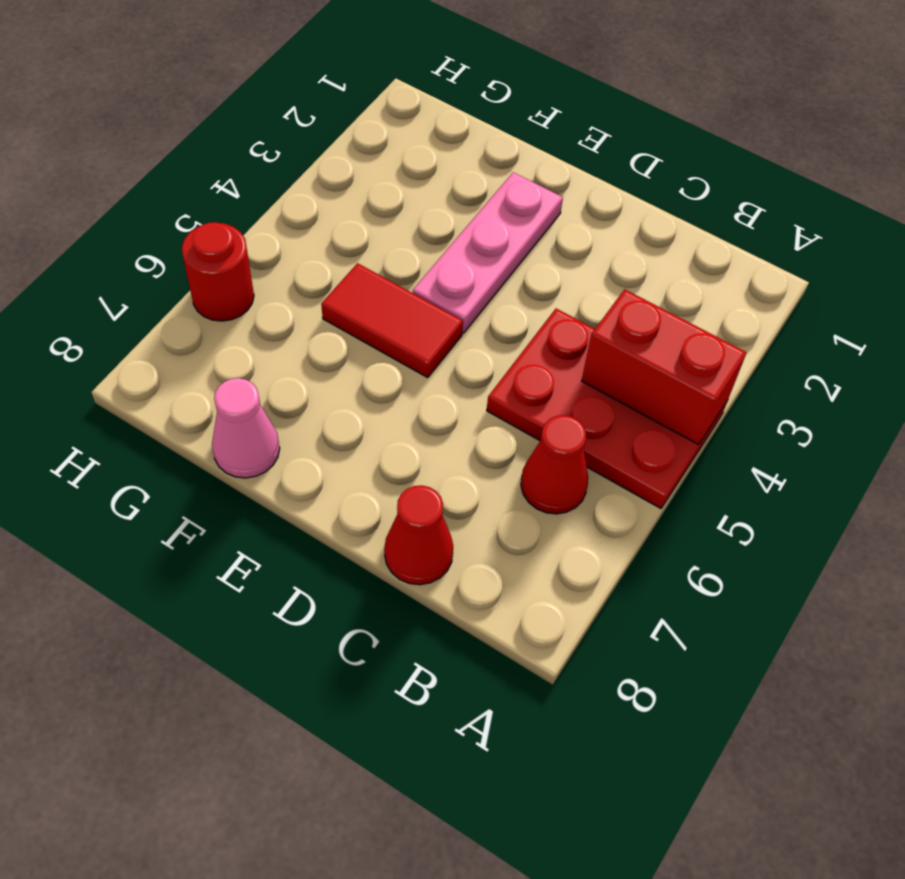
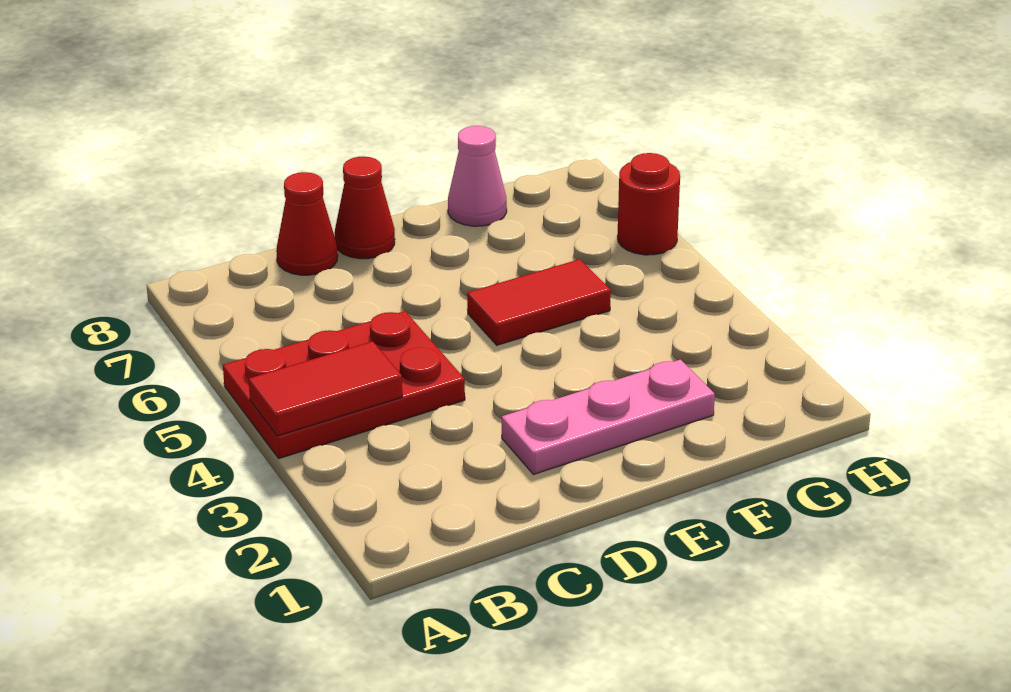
red brick A4:B4 level 2 -> red tile A4:B4 level 2
red cone B6 level 1 -> red cone D8 level 1
pink plate E2:E4 level 1 -> pink plate D2:F2 level 1

